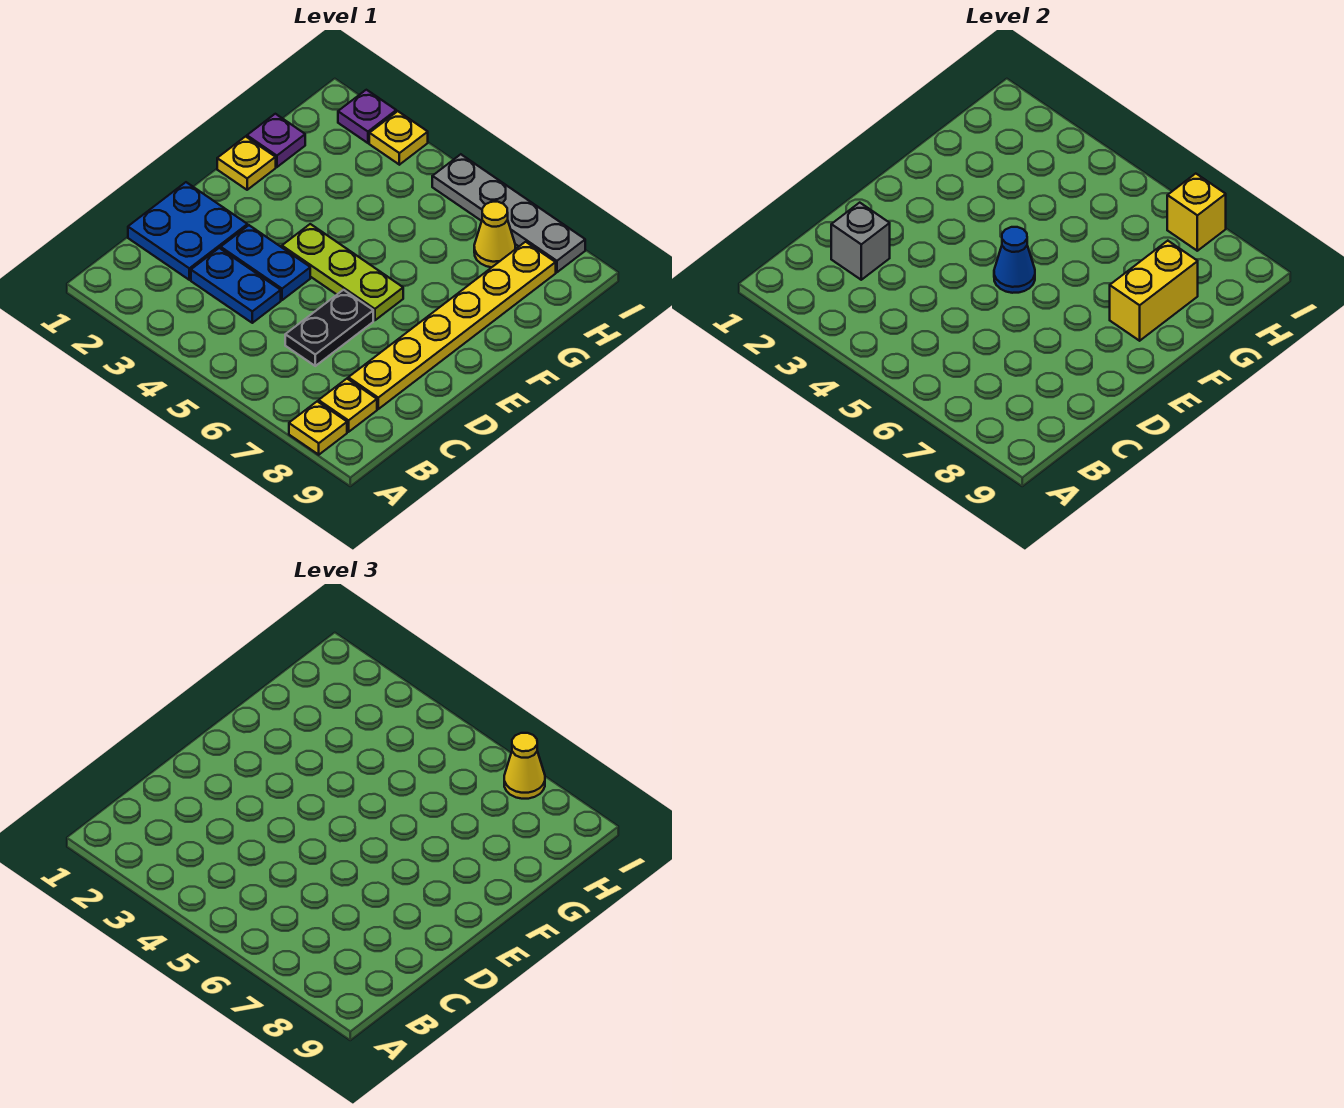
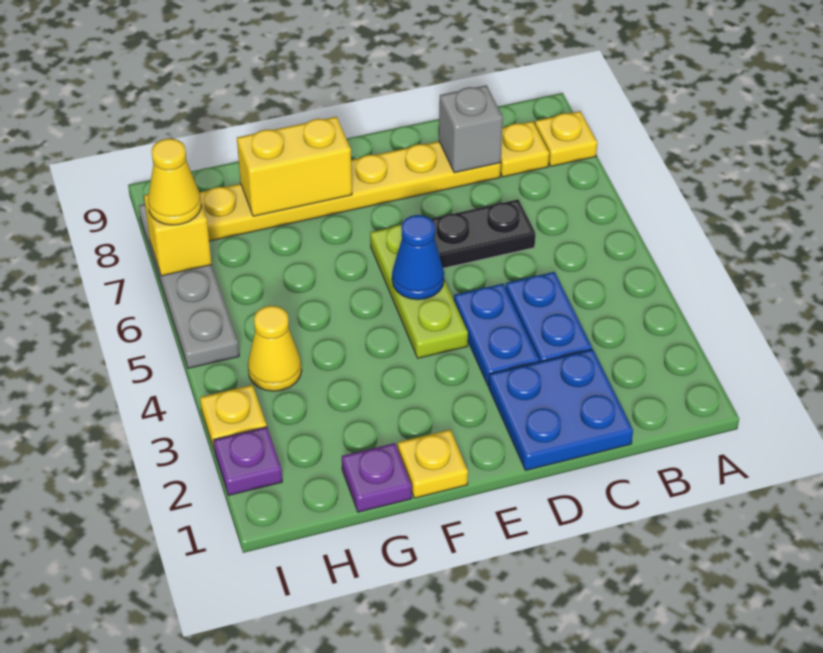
grey brick C2 level 2 -> grey brick C8 level 2
yellow cone H7 level 1 -> yellow cone H4 level 1

